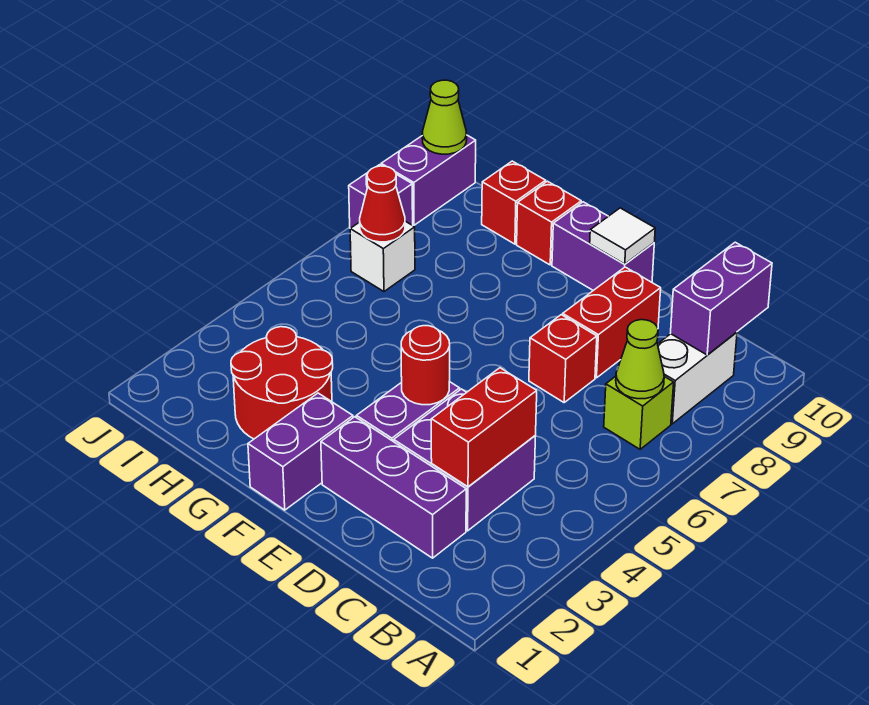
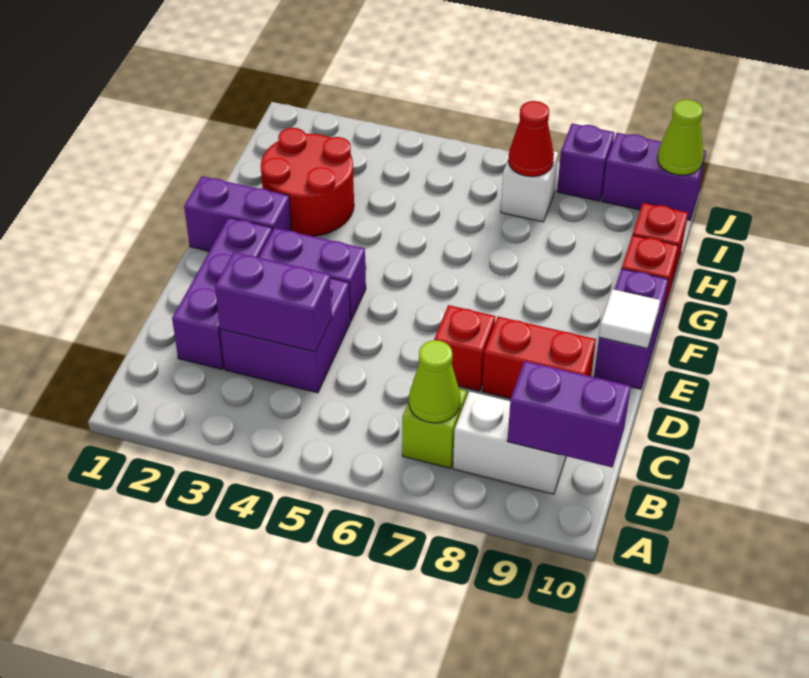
red brick C3:C4 level 2 -> purple brick C3:C4 level 2
red round brick E4 level 2 -> none

